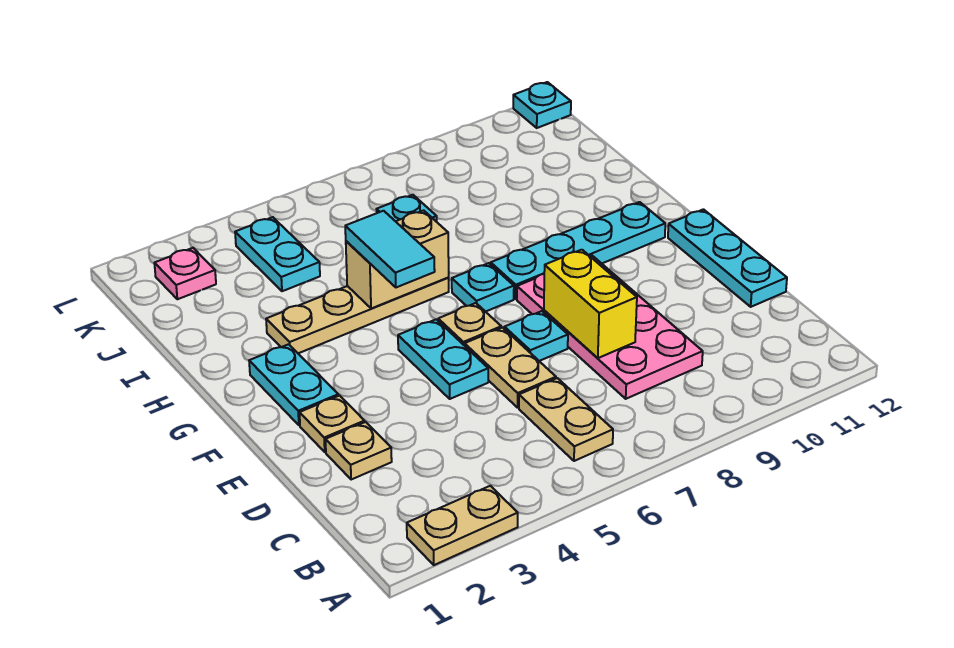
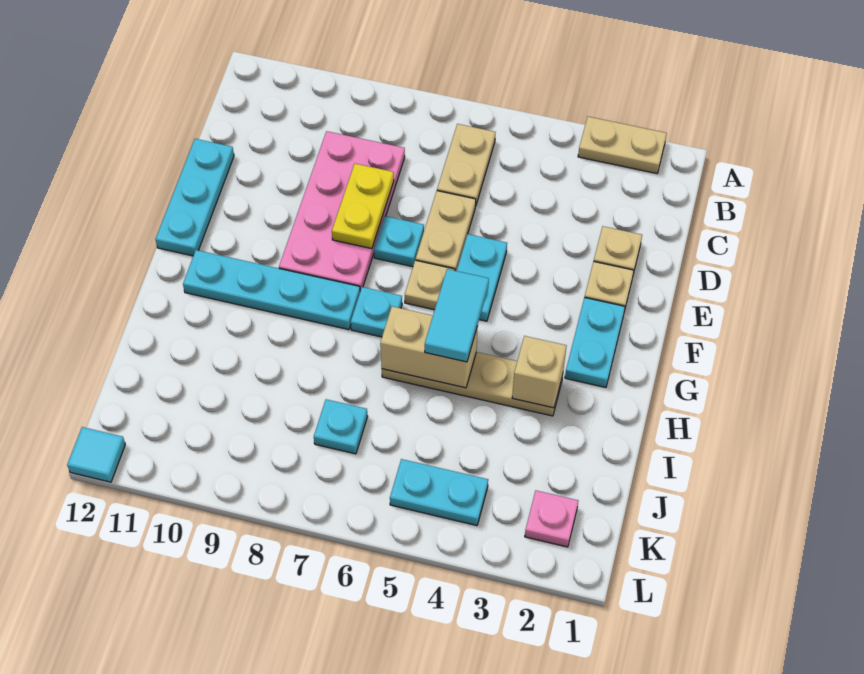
yellow brick D8:E8 level 2 -> yellow plate D8:E8 level 2
none -> tan brick H3 level 2
cyan plate J4:K4 level 1 -> cyan plate K4:K5 level 1
cyan plate L12 level 1 -> cyan tile L12 level 1

